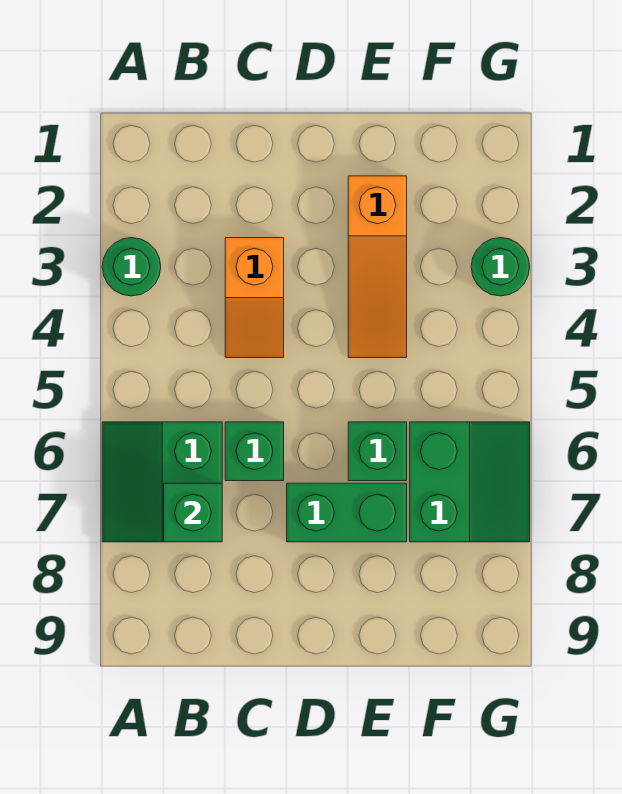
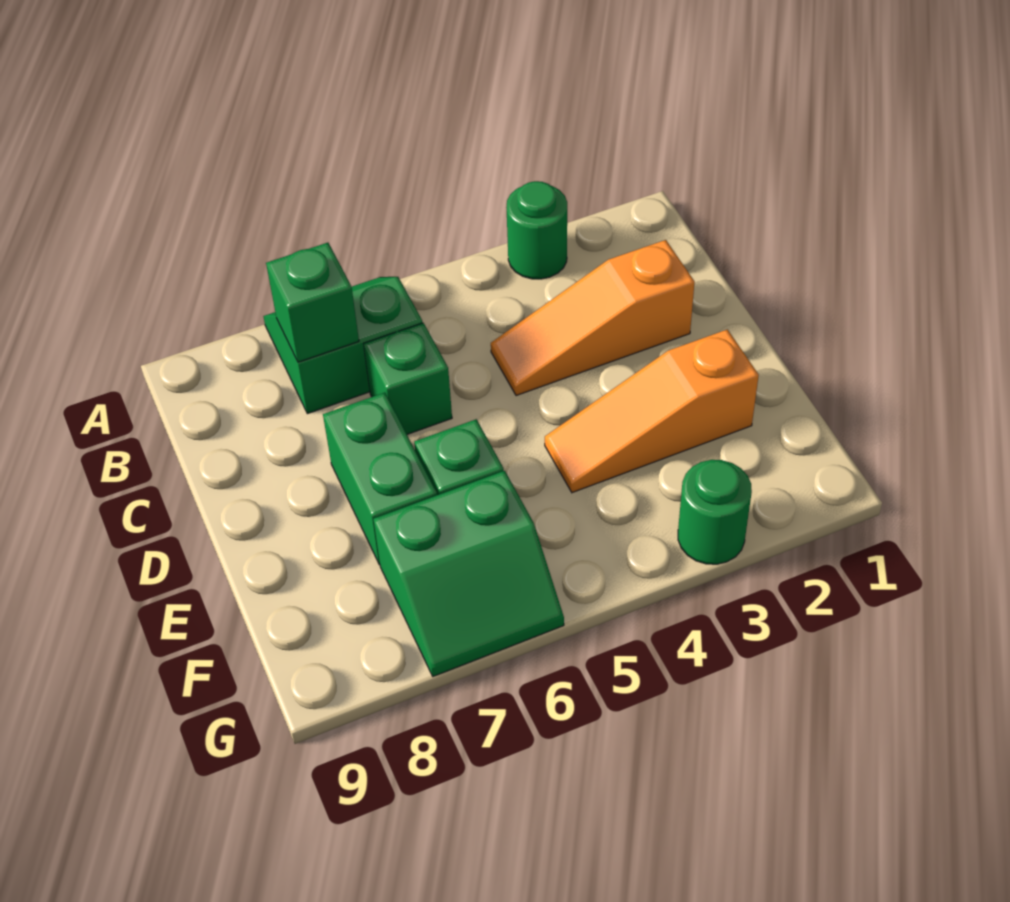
orange slope C3:C4 level 1 top 3 -> orange slope C2:C4 level 1 top 2

